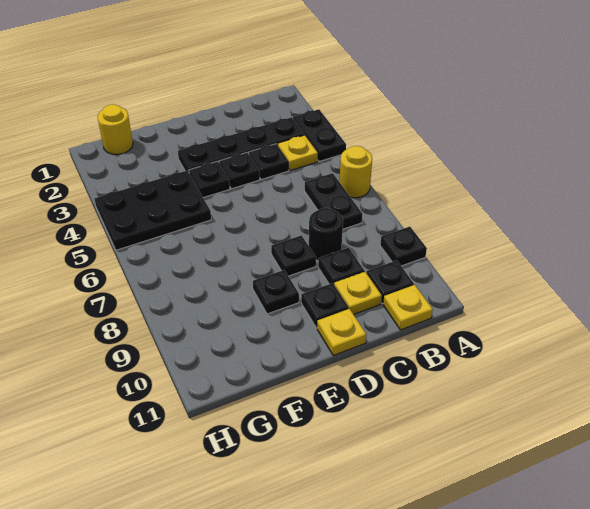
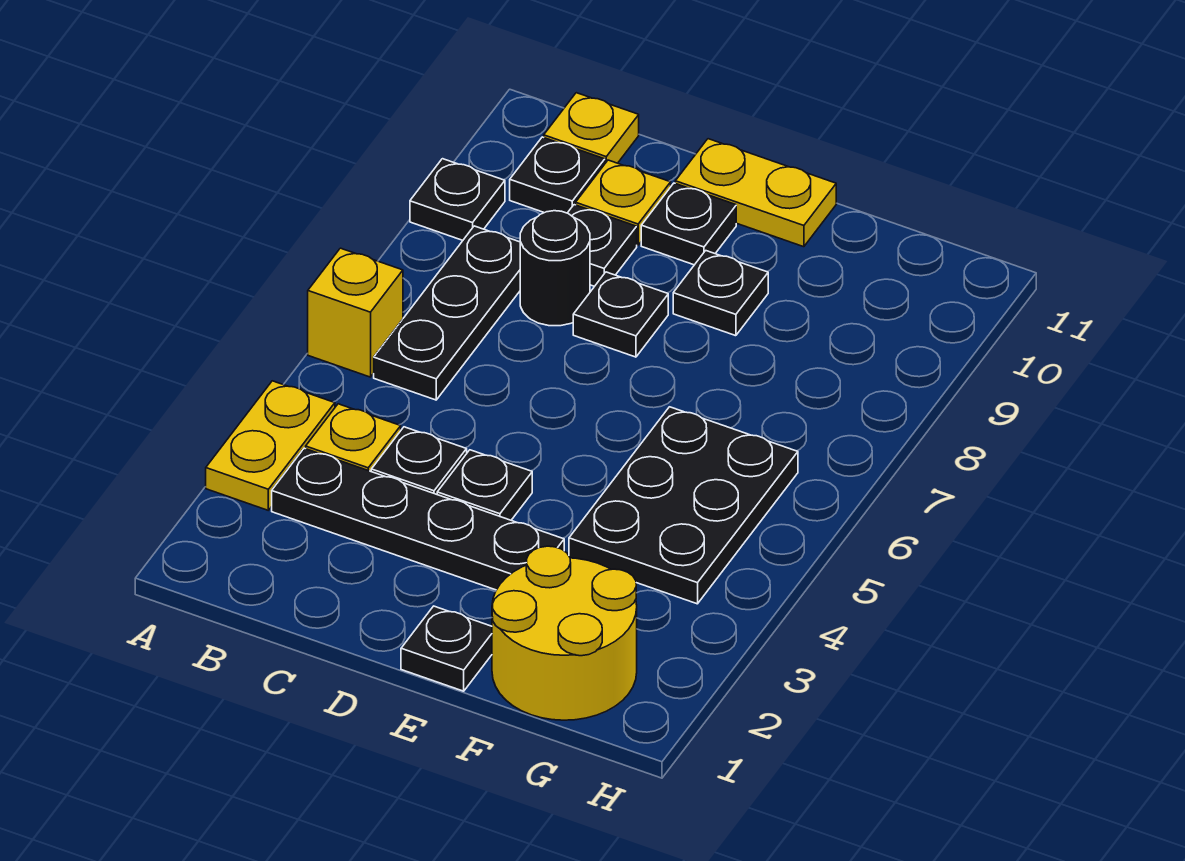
black plate A3:A4 level 1 -> yellow plate A3:A4 level 1
yellow round brick A6 level 1 -> yellow brick A6 level 1
black plate B6:B7 level 1 -> black plate B6:B8 level 1
yellow plate D11 level 1 -> yellow plate D11:E11 level 1
black plate E4 level 1 -> black plate E1 level 1
black plate F4:H5 level 1 -> black plate F4:G6 level 1
yellow round brick G1 level 1 -> yellow round brick F1:G2 level 1

